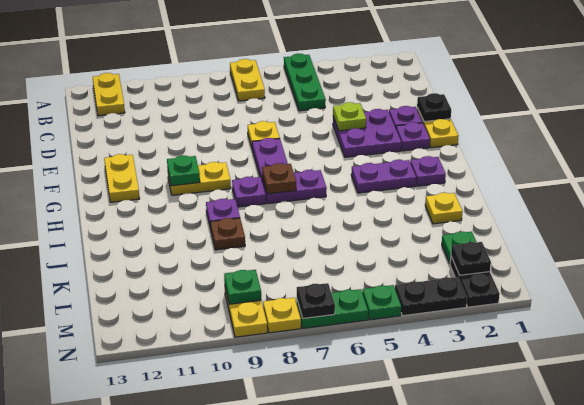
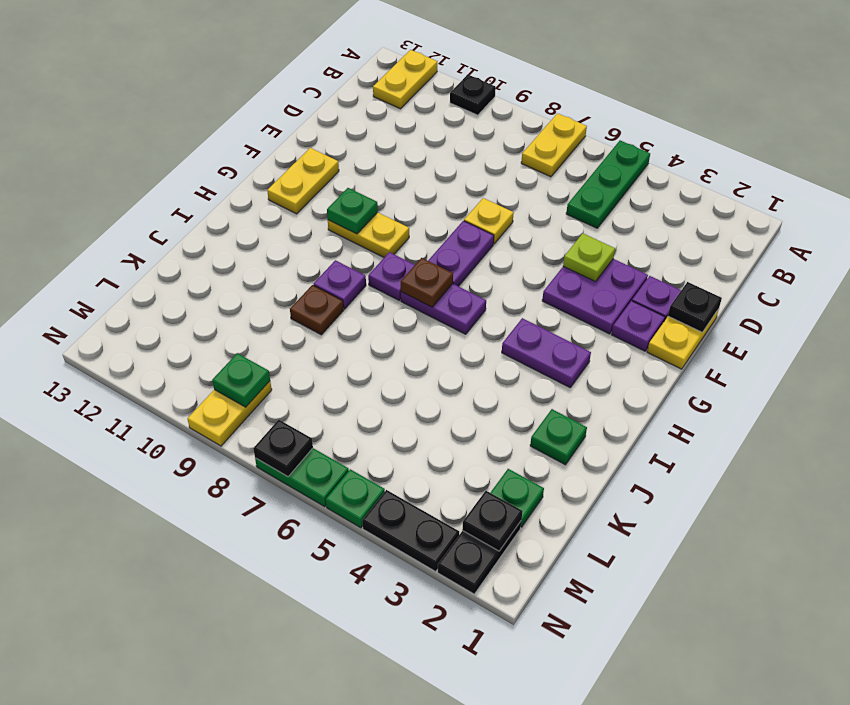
none -> black plate A10 level 1
purple plate H2 level 1 -> none
yellow plate J2 level 1 -> green plate J2 level 1
yellow plate N8 level 1 -> none

